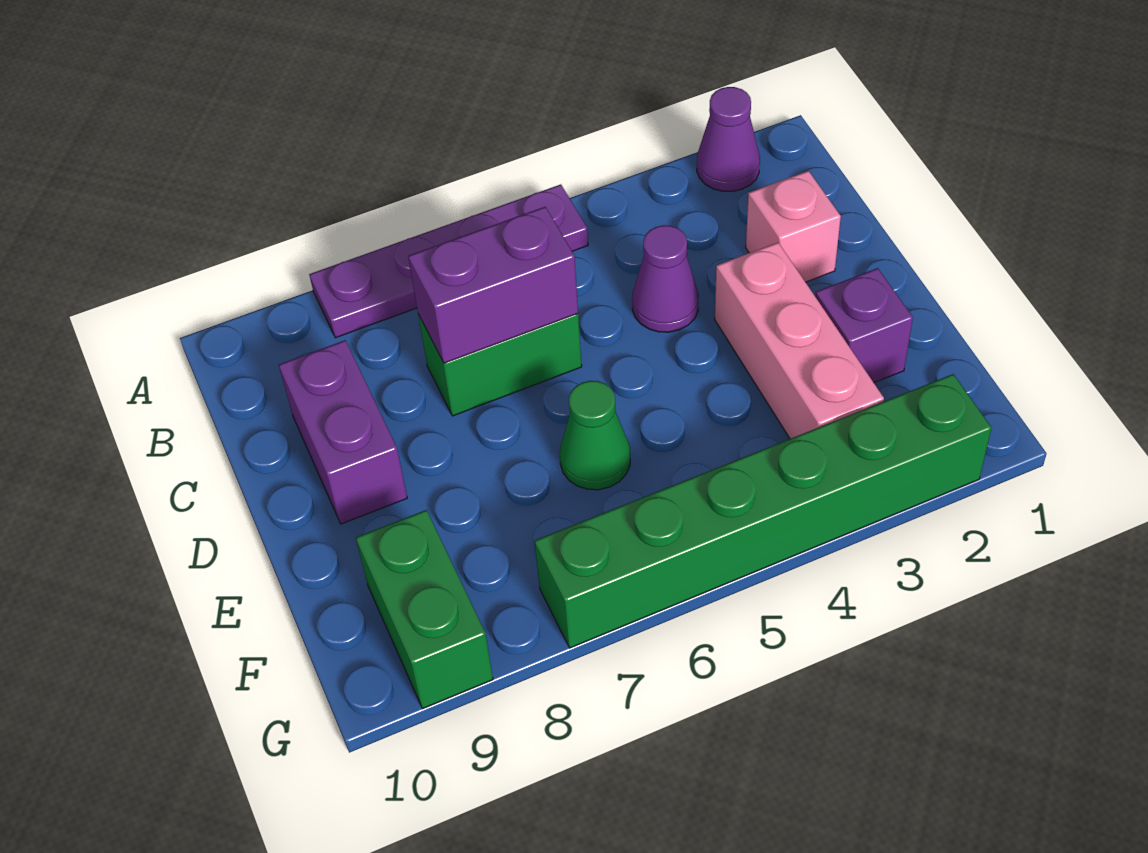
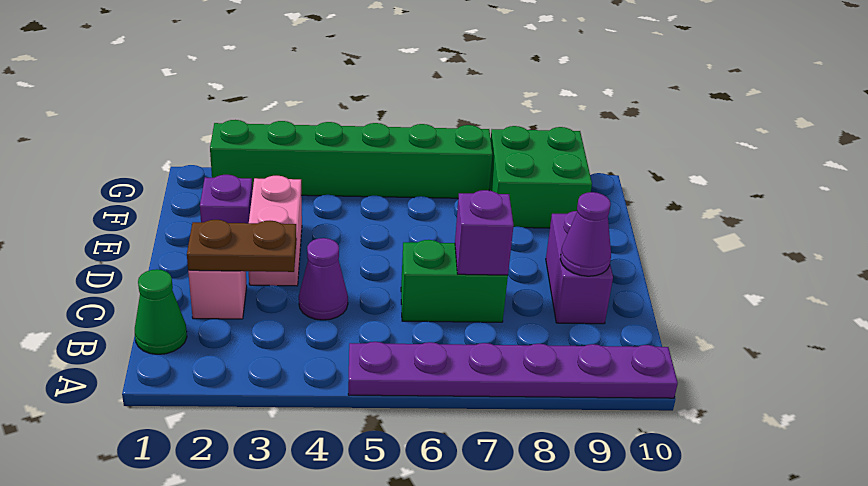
purple cone A2 level 1 -> purple cone C9 level 2
purple plate A5:A8 level 1 -> purple plate A5:A10 level 1
none -> brown plate C2:C3 level 2
purple brick C6:C7 level 2 -> purple brick C7 level 2
pink brick D3:F3 level 1 -> pink brick D3:E3 level 1
green cone E6 level 1 -> green cone B1 level 1
green brick F9:G9 level 1 -> green brick F8:G9 level 1

